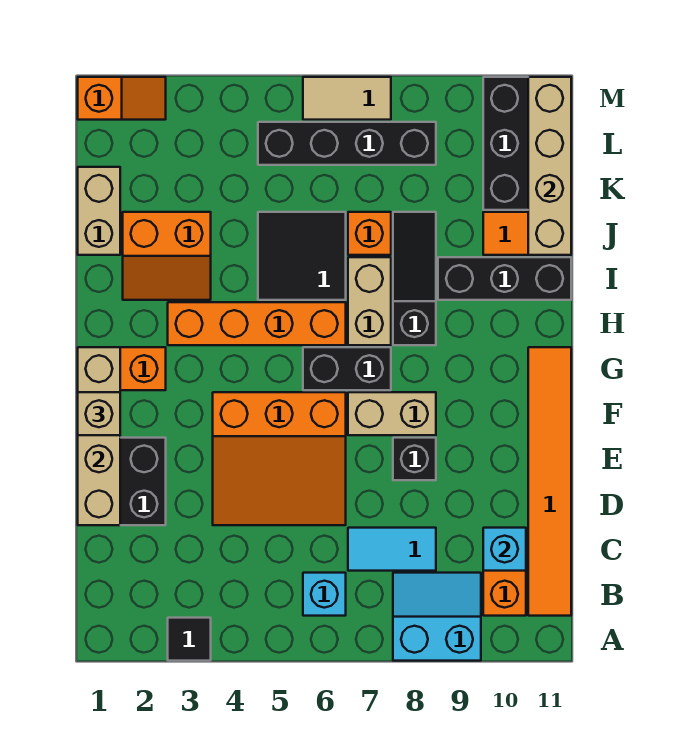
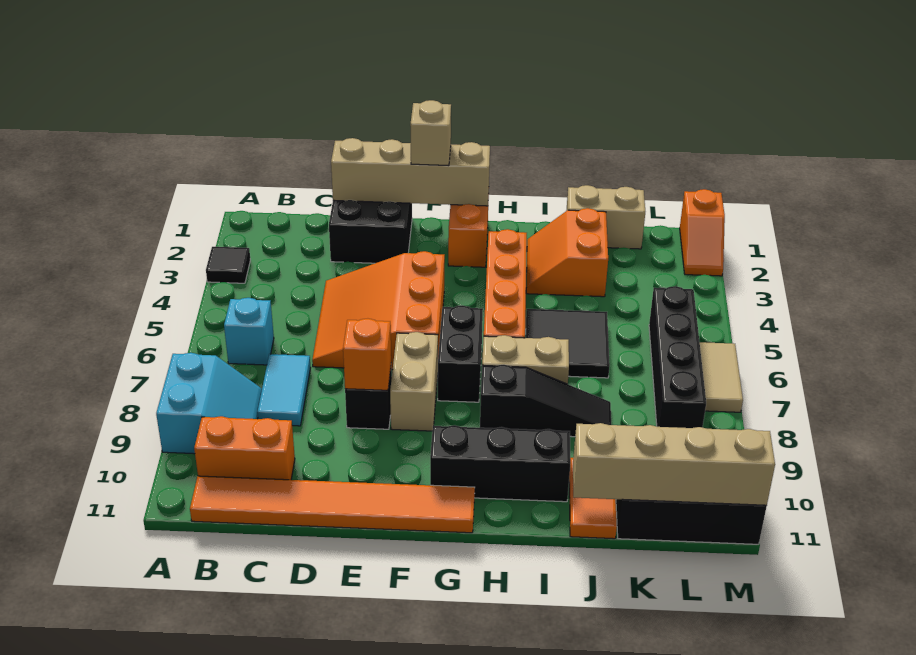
cyan brick C10 level 2 -> none
black brick I9:I11 level 1 -> black brick G10:I10 level 1
orange brick J7 level 1 -> orange brick E8 level 2

